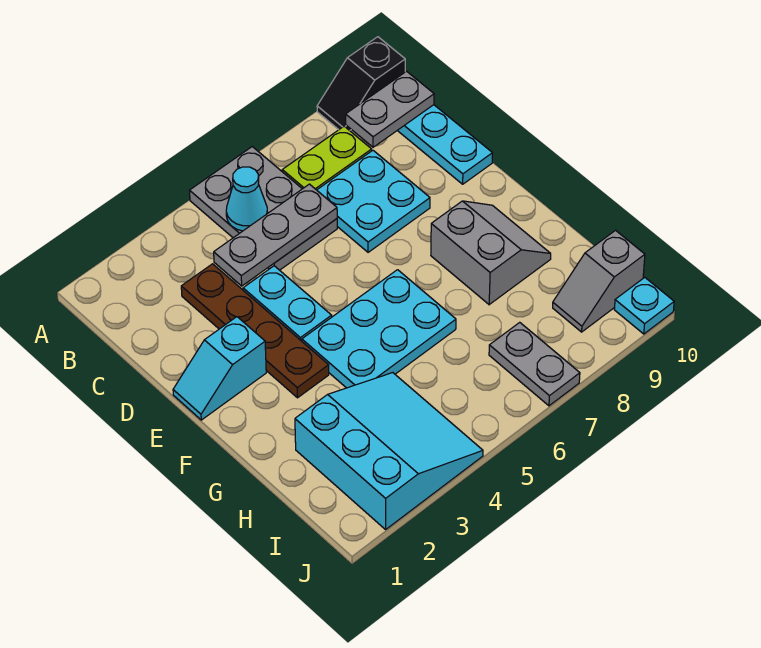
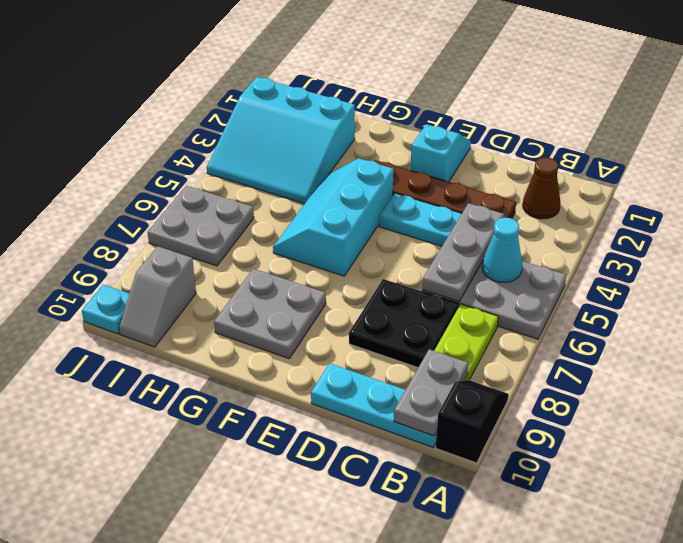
none -> brown cone B2 level 1
cyan plate C7:D8 level 1 -> black plate C7:D8 level 1
cyan plate F4:G6 level 1 -> cyan slope F4:G6 level 1 top F
grey slope F8:G9 level 1 top 8 -> grey plate F8:G9 level 1
grey plate I7:J7 level 1 -> grey plate I6:J7 level 1
grey slope I9:I10 level 1 top 10 -> grey slope I9:I10 level 1 top 9

